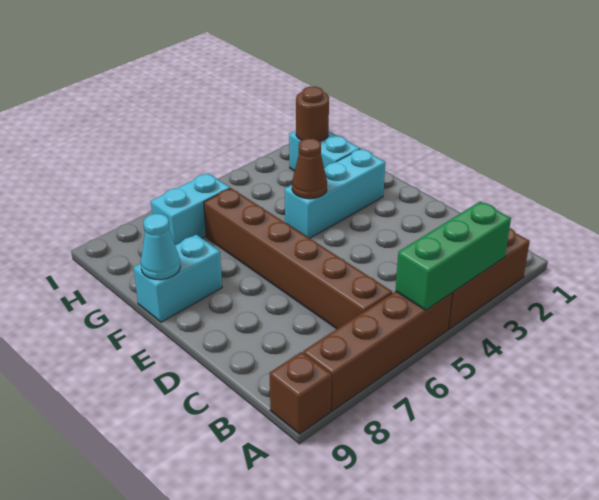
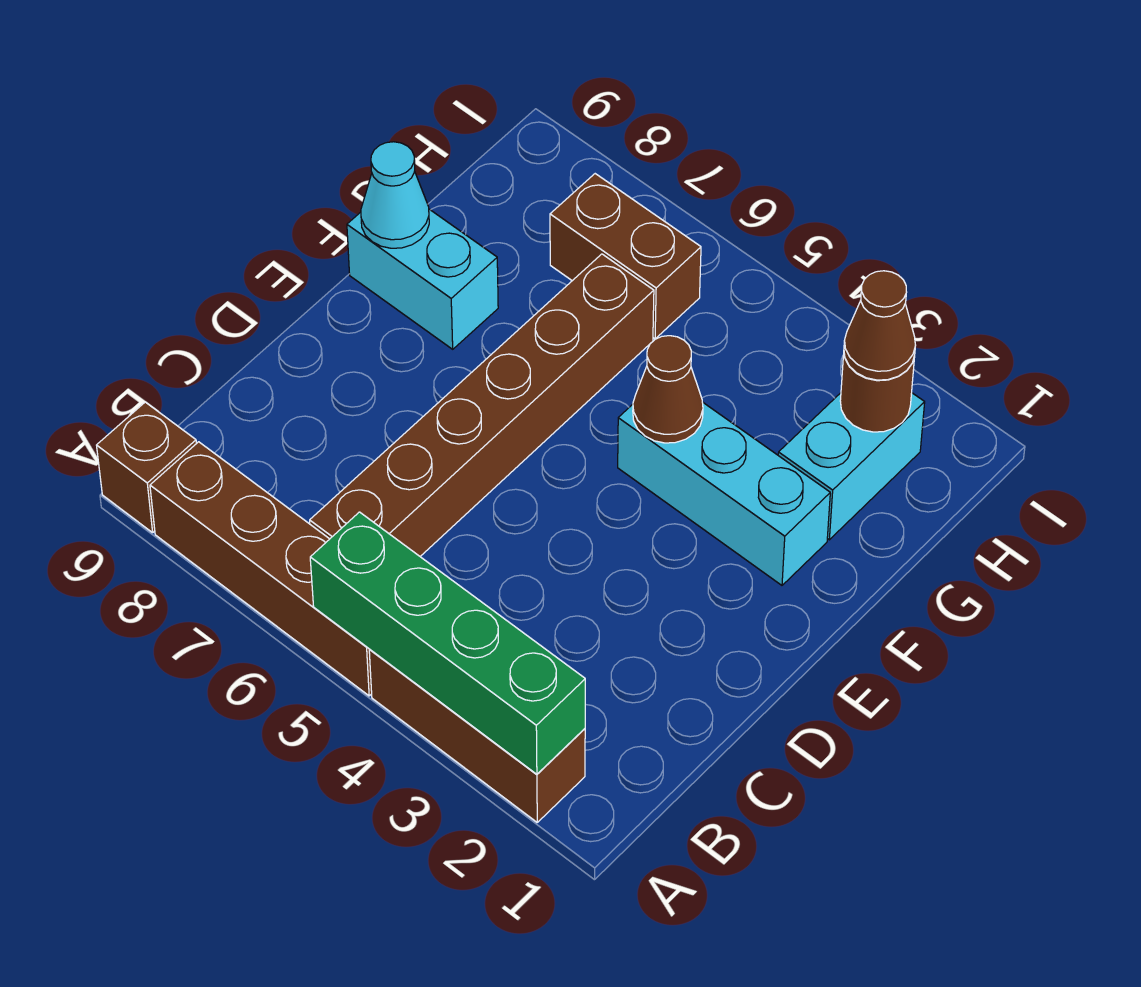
green brick A3:A5 level 2 -> green brick A2:A5 level 2
none -> brown cone H2 level 3
cyan brick H6:H7 level 1 -> brown brick H6:H7 level 1

